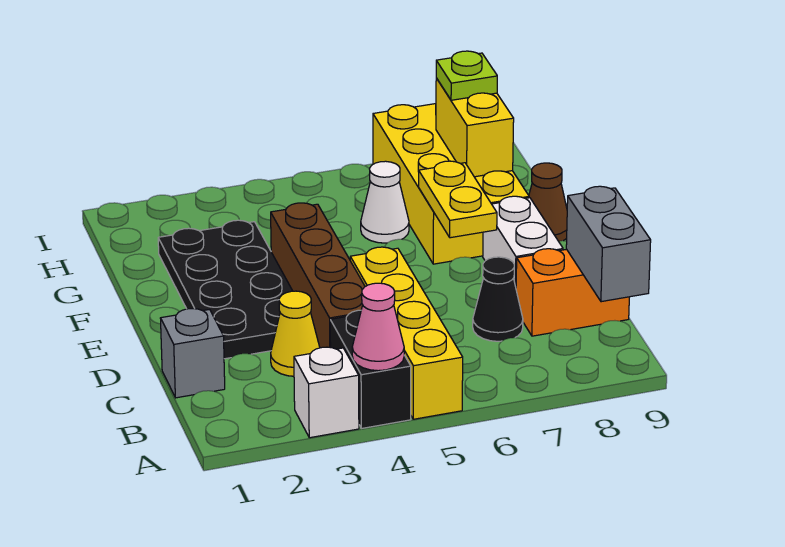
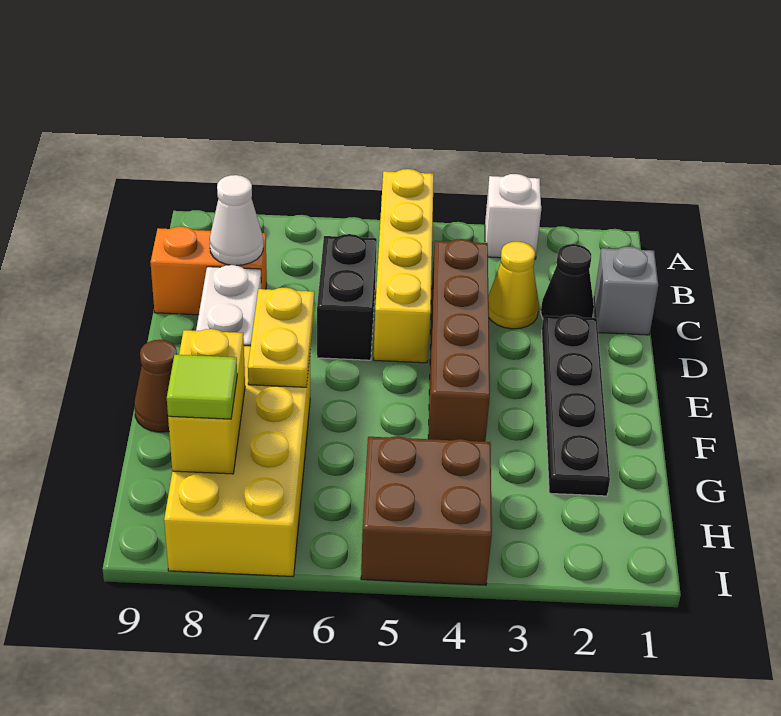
black brick A4:B4 level 1 -> black brick C6:D6 level 1
pink cone A4 level 2 -> none
grey brick B9:C9 level 2 -> none
black cone C7 level 1 -> black cone C2 level 1
black plate D2:G3 level 1 -> black plate D2:G2 level 1
white cone G6 level 1 -> white cone C8 level 2
none -> brown brick H4:I5 level 1
lime plate H8 level 3 -> lime tile H8 level 3

